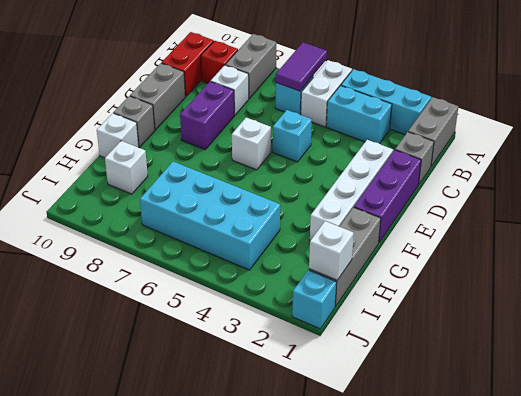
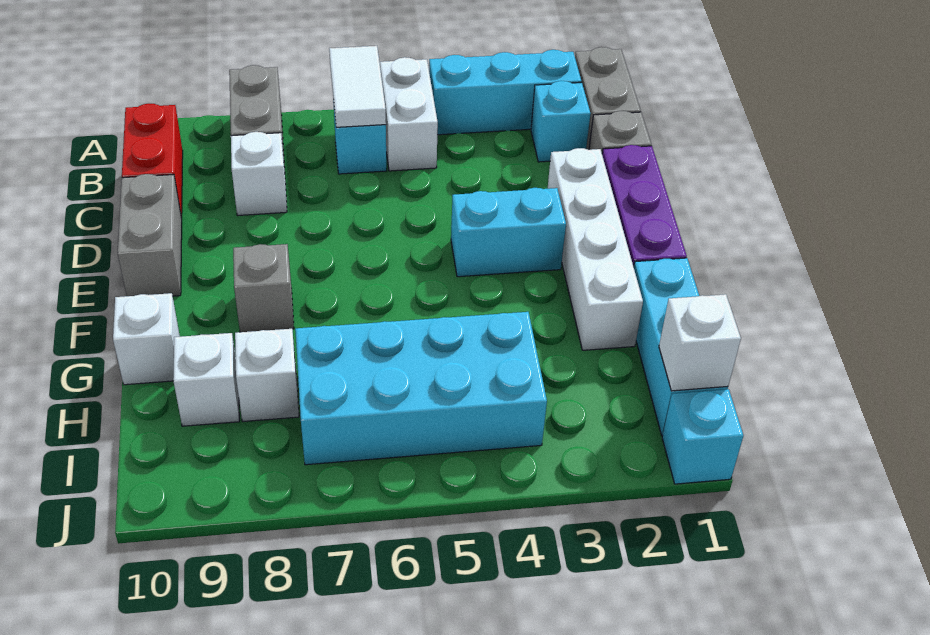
purple tile A6:B6 level 2 -> white tile A6:B6 level 2
cyan brick B3:B4 level 1 -> cyan brick E3:E4 level 1
red brick B9 level 1 -> none
cyan brick D5 level 1 -> cyan brick B2 level 1
purple brick D8:E8 level 1 -> none
white brick E6 level 1 -> white brick H8 level 1
grey brick F10 level 1 -> grey brick F8 level 1
grey brick G1:I1 level 1 -> cyan brick G1:I1 level 1

